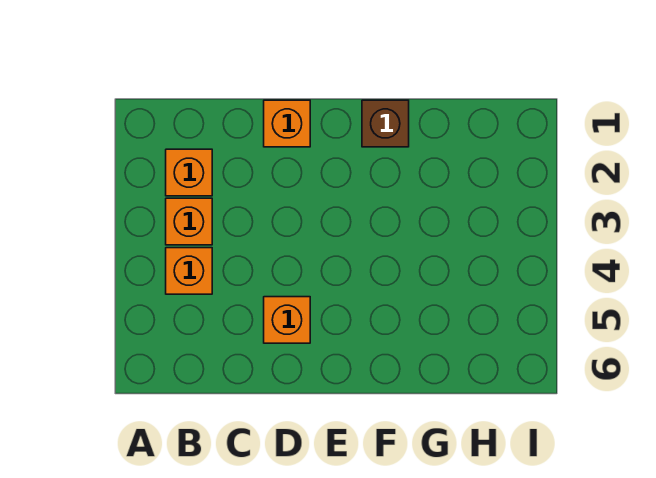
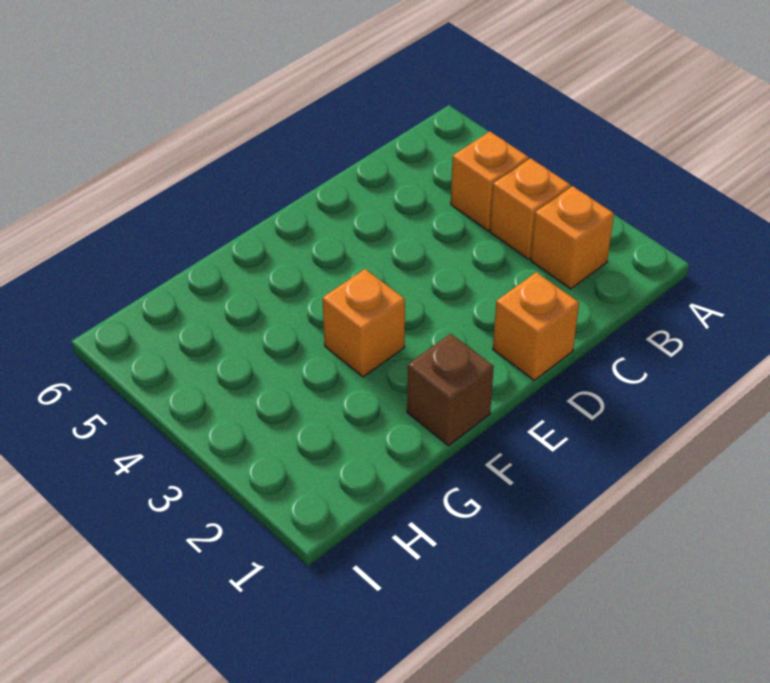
orange brick D5 level 1 -> orange brick F3 level 1

